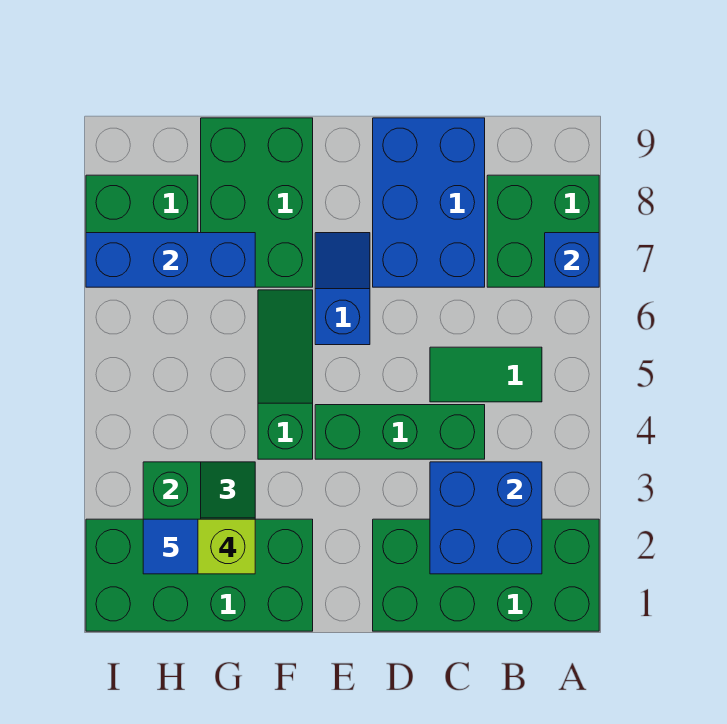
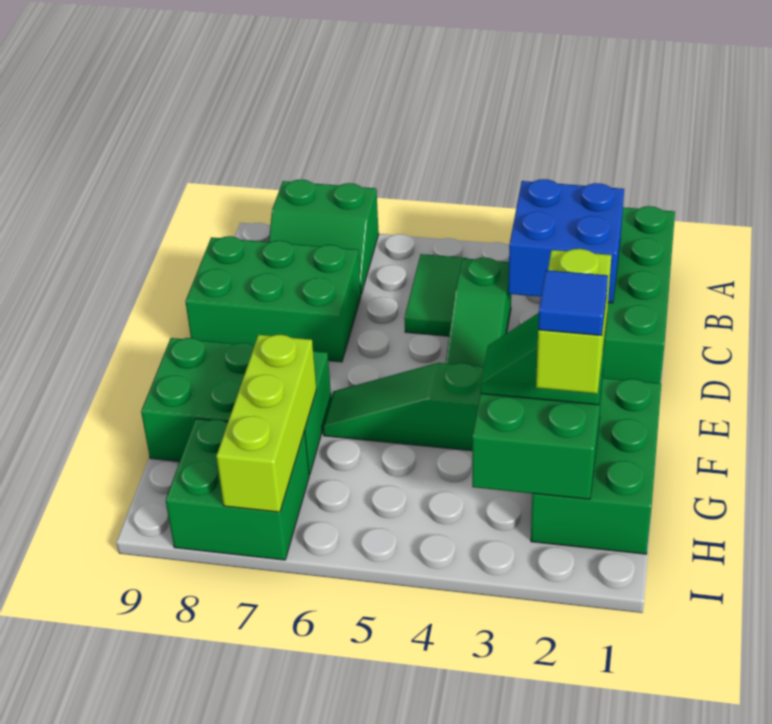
green brick A7:B8 level 1 -> green slope A7:B8 level 1 top A
blue brick A7 level 2 -> none
green brick C4:E4 level 1 -> green slope C4:E4 level 1 top C
blue brick C7:D9 level 1 -> green brick C7:D9 level 1
blue slope E6:E7 level 1 top 6 -> none
green brick F1:I2 level 1 -> green brick F1:H2 level 1
blue brick G7:I7 level 2 -> lime brick G7:I7 level 2

